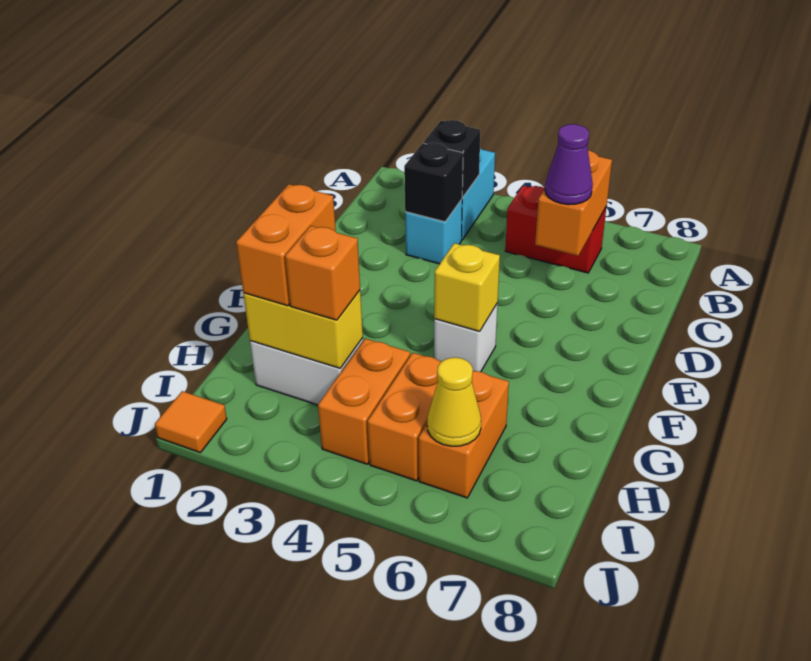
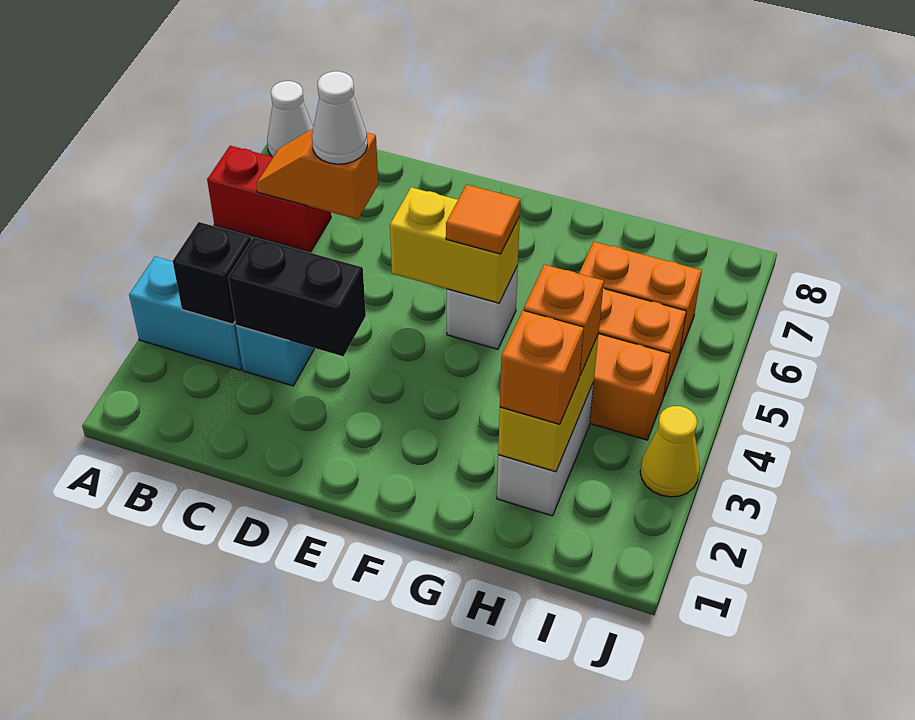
none -> white cone A8 level 1
red brick B5:B6 level 1 -> red brick A6:B6 level 1
orange brick B6:C6 level 2 -> orange slope B6:C6 level 2 top C
black brick C3 level 2 -> black brick C3:D3 level 2
purple cone C6 level 3 -> white cone C6 level 3
yellow brick F5 level 2 -> yellow brick E5:F5 level 2
orange brick G2:H2 level 3 -> orange brick H2 level 3
yellow cone I6 level 2 -> yellow cone J3 level 1
orange tile J1 level 1 -> orange tile F5 level 3

